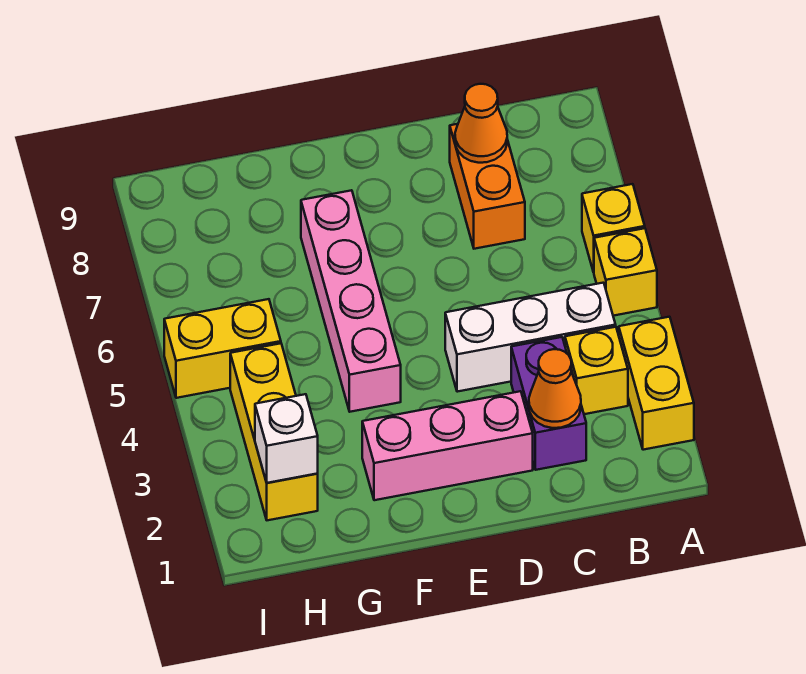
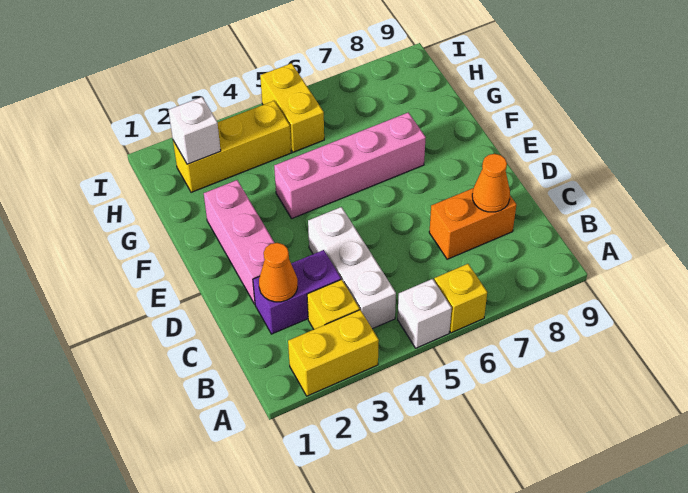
yellow brick A5 level 1 -> white brick A5 level 1

